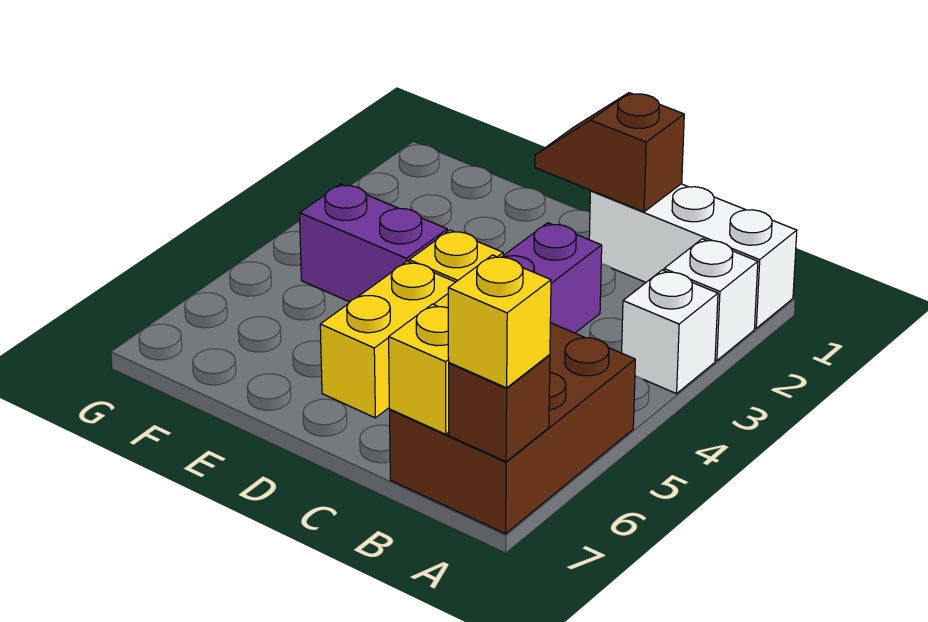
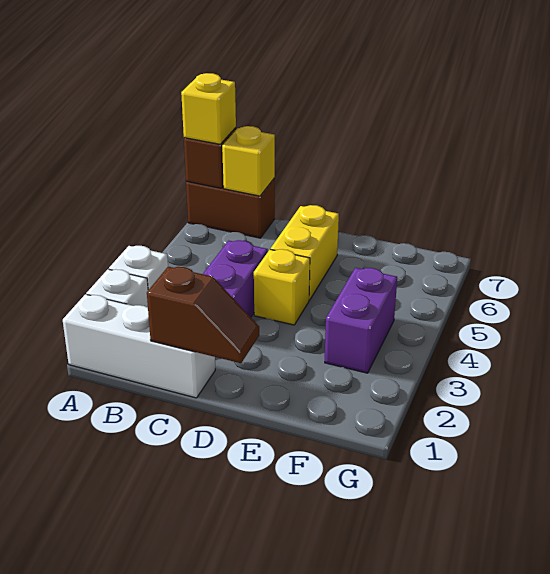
brown brick A5:B7 level 1 -> brown brick A7:B7 level 1
purple brick E4:F4 level 1 -> purple brick F3:F4 level 1

